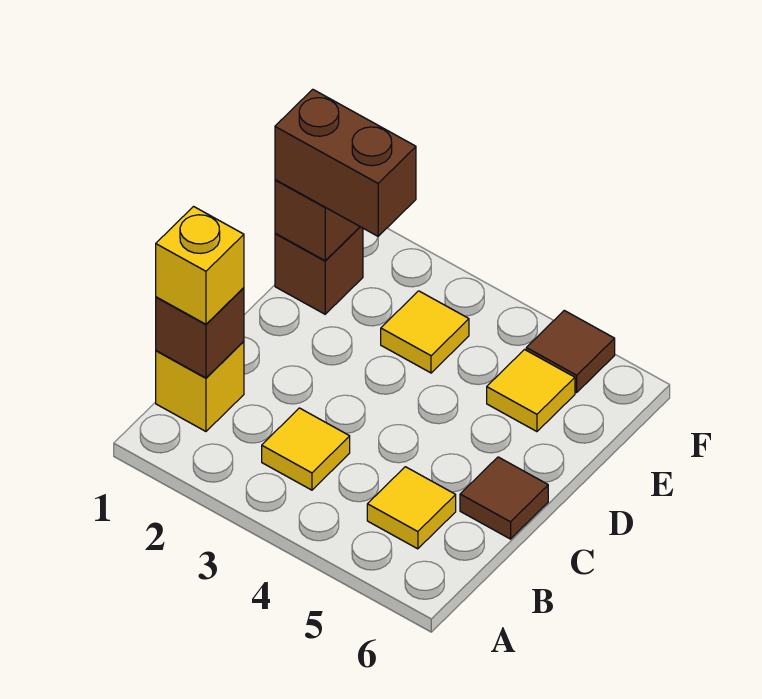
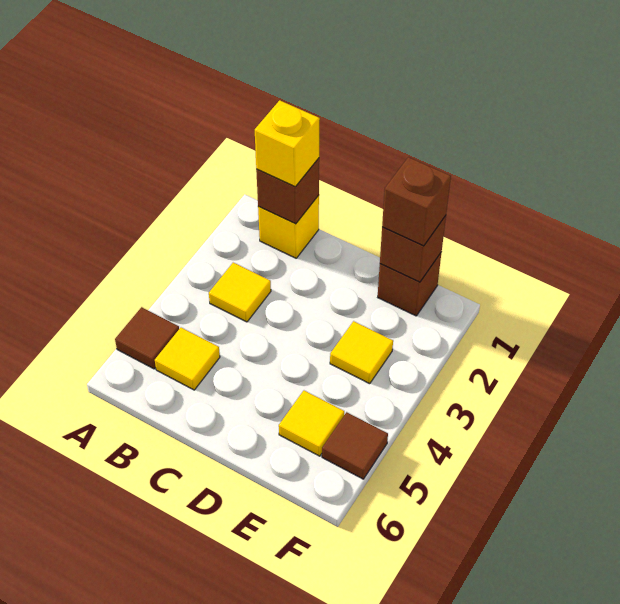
brown tile C6 level 1 -> brown tile A5 level 1
brown brick E1:E2 level 3 -> brown brick E1 level 3

